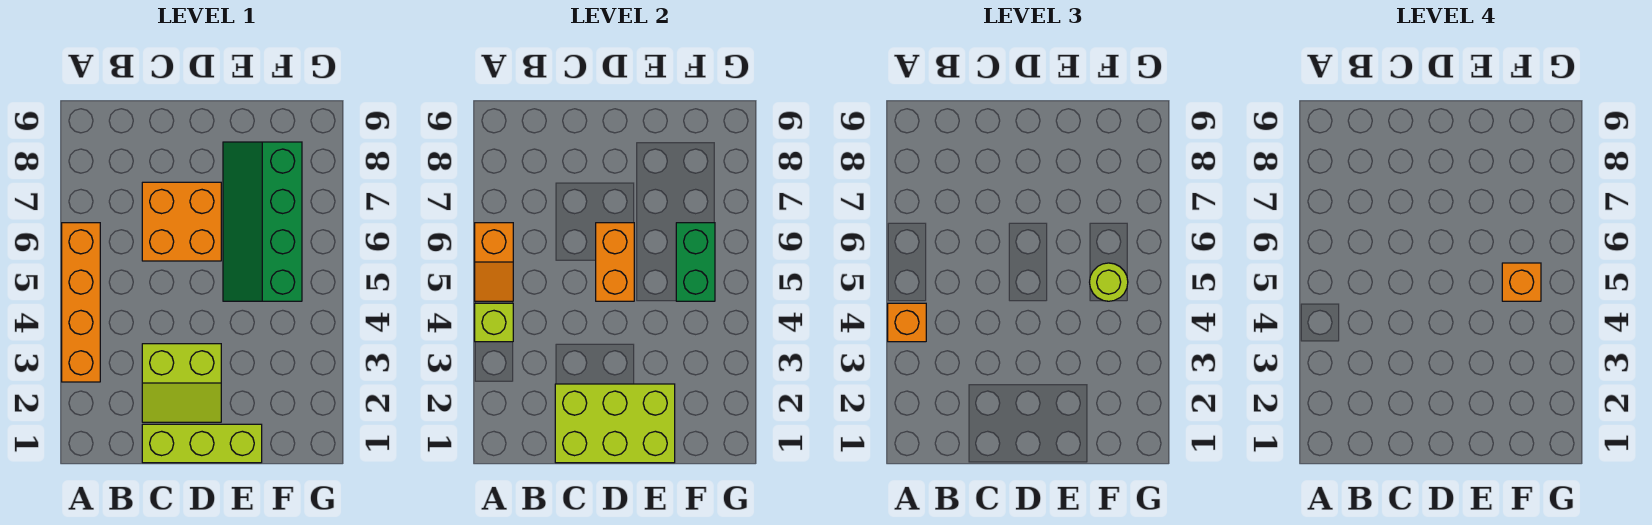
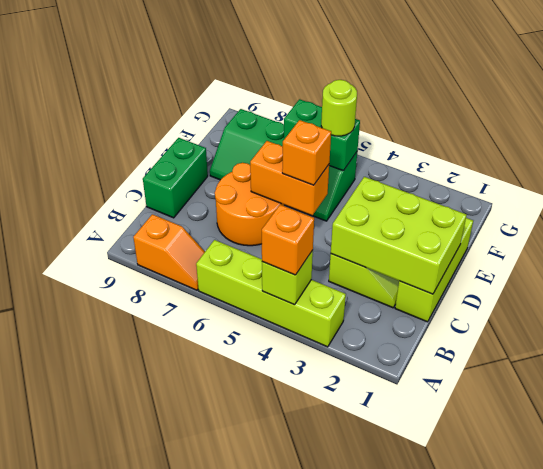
orange brick A3:A6 level 1 -> lime brick A3:A6 level 1
orange slope A5:A6 level 2 top 6 -> orange slope A7:A8 level 1 top 8
lime brick C1:E2 level 2 -> lime brick C1:D3 level 2
orange brick C6:D7 level 1 -> orange round brick C6:D7 level 1
none -> green brick C9:D9 level 1
orange brick F5 level 4 -> orange brick D5 level 3

